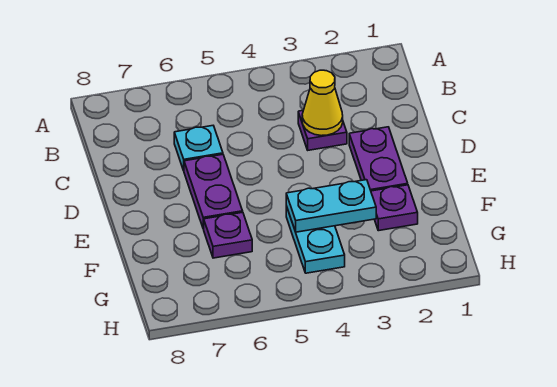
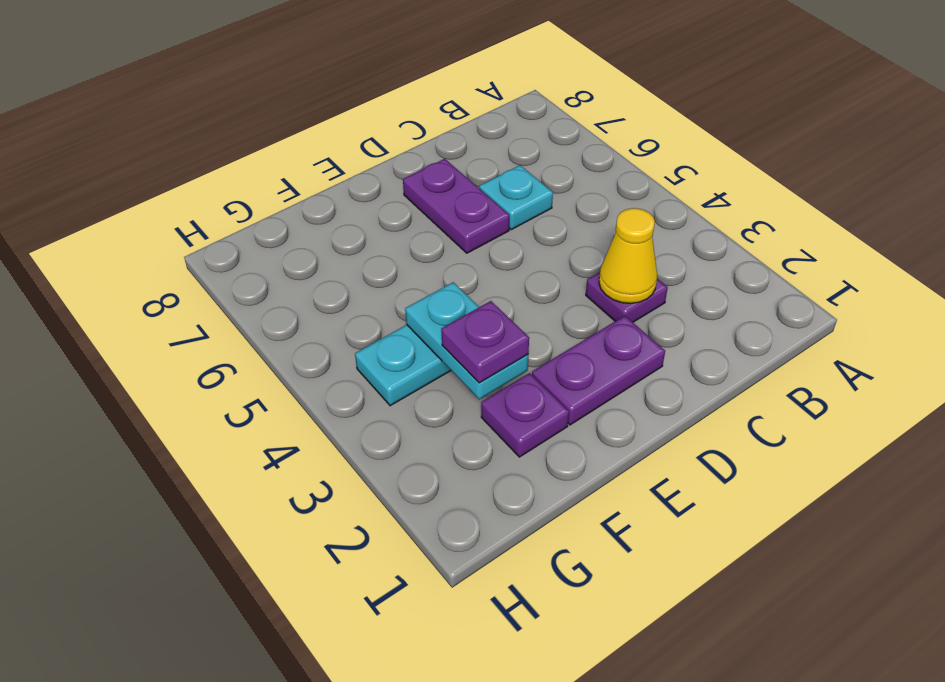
purple plate D6:E6 level 1 -> purple plate D6:D7 level 1
purple plate F6 level 1 -> purple plate F3 level 3

